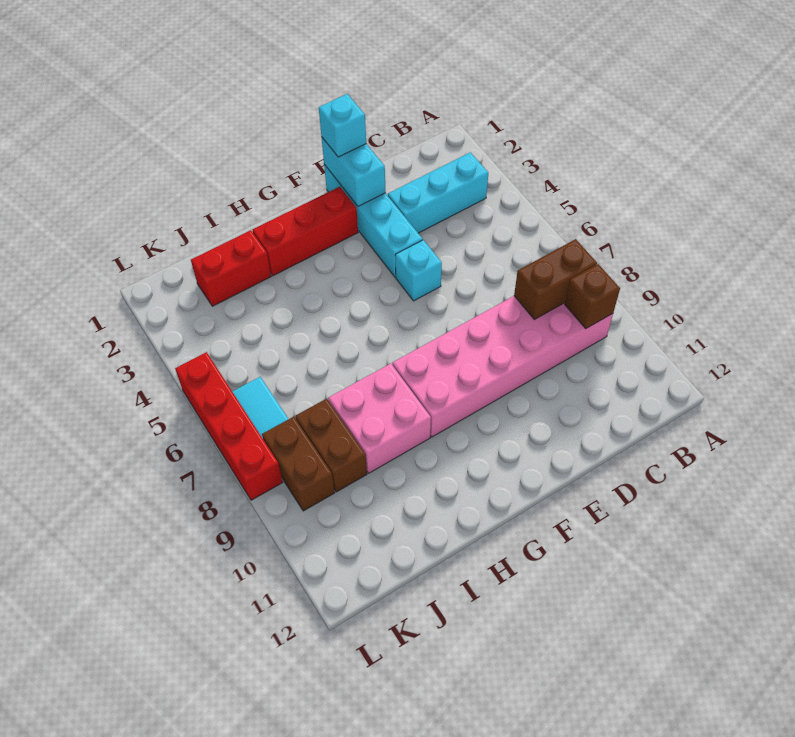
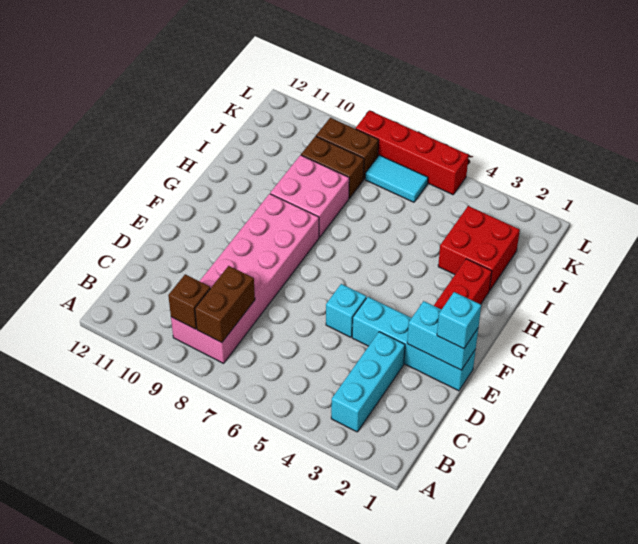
red brick I2:J2 level 1 -> red brick I2:J3 level 1

